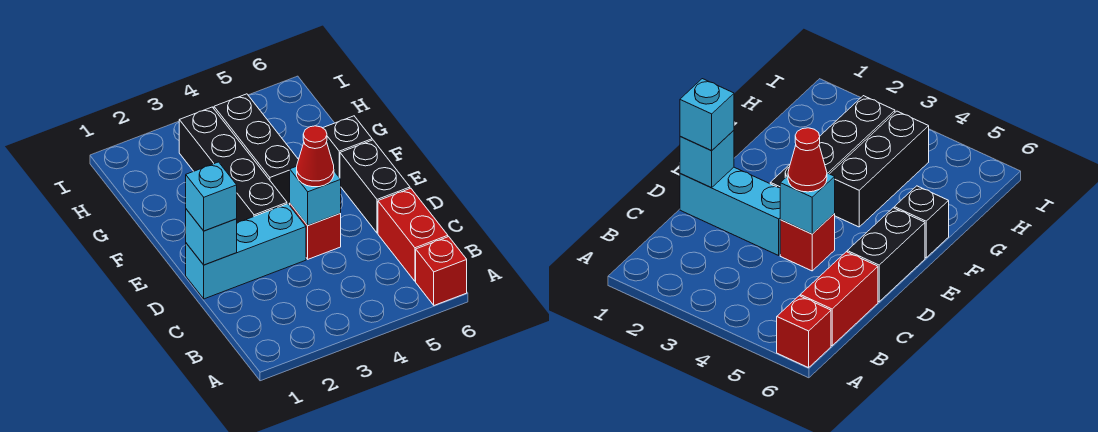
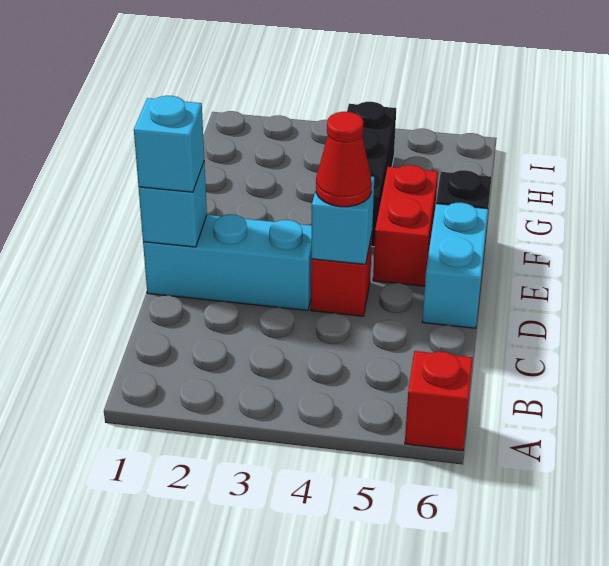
red brick B6:C6 level 1 -> red brick E5:F5 level 1
black brick D6:E6 level 1 -> cyan brick D6:E6 level 1
black brick E3:H3 level 1 -> none

